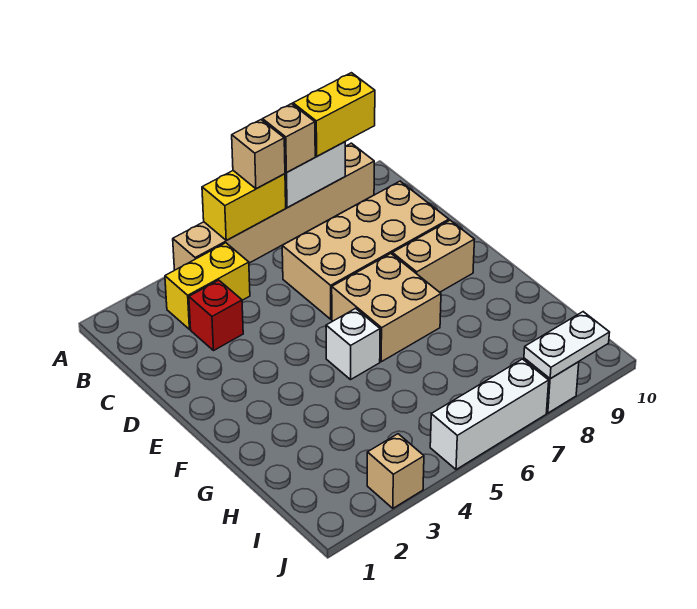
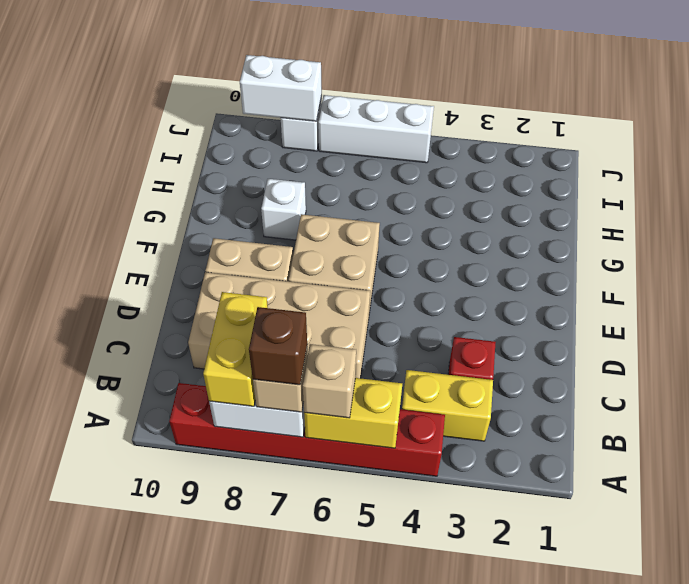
tan brick A4:A9 level 1 -> red brick A4:A9 level 1
none -> brown brick A7 level 4
yellow brick A8:A9 level 3 -> yellow brick A8:B8 level 3
white brick F5 level 1 -> white brick G8 level 1
tan brick J3 level 1 -> none
white plate J8:J9 level 2 -> white brick J8:J9 level 2

